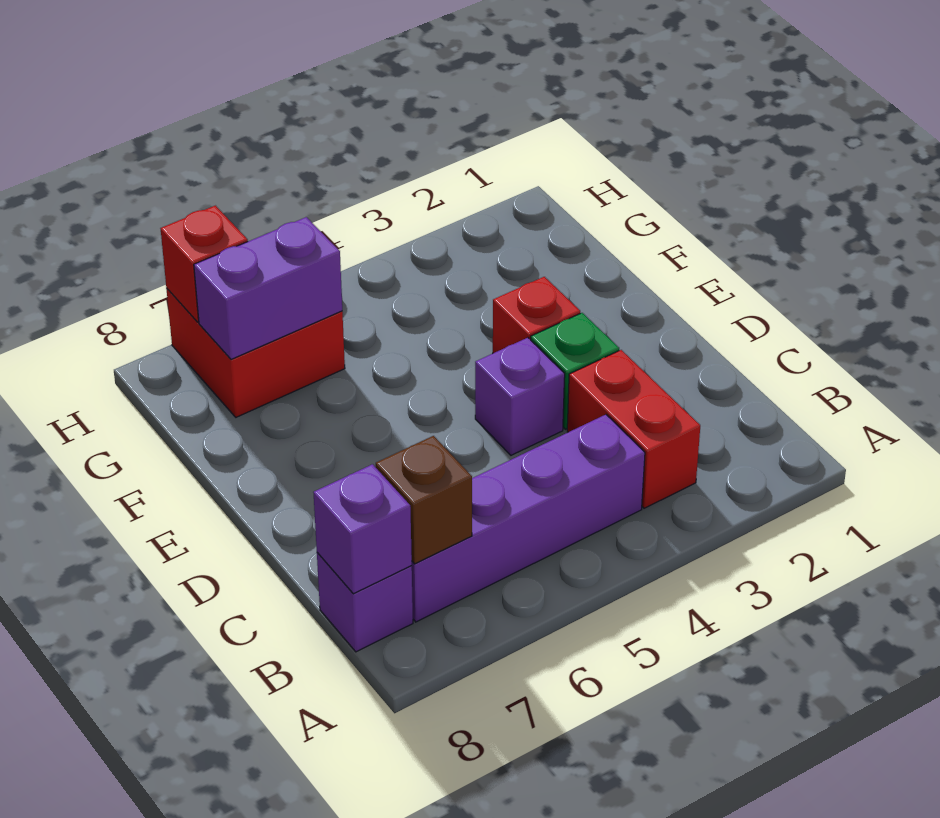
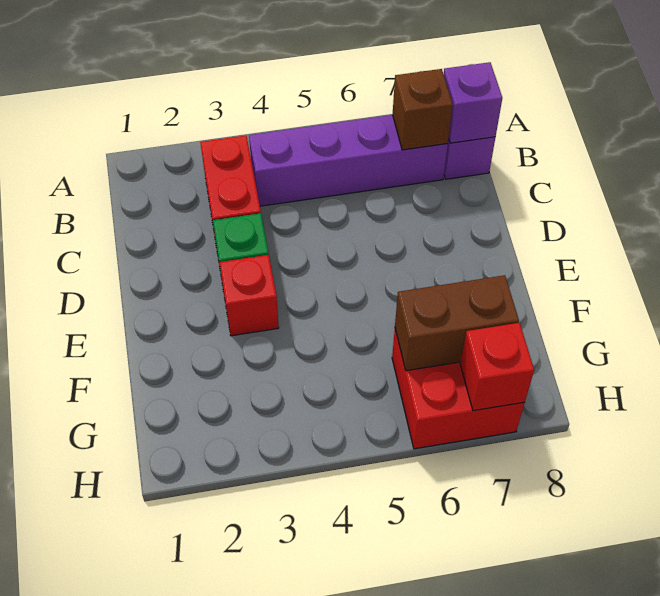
purple brick D4 level 1 -> none
purple brick G6:G7 level 2 -> brown brick G6:G7 level 2

